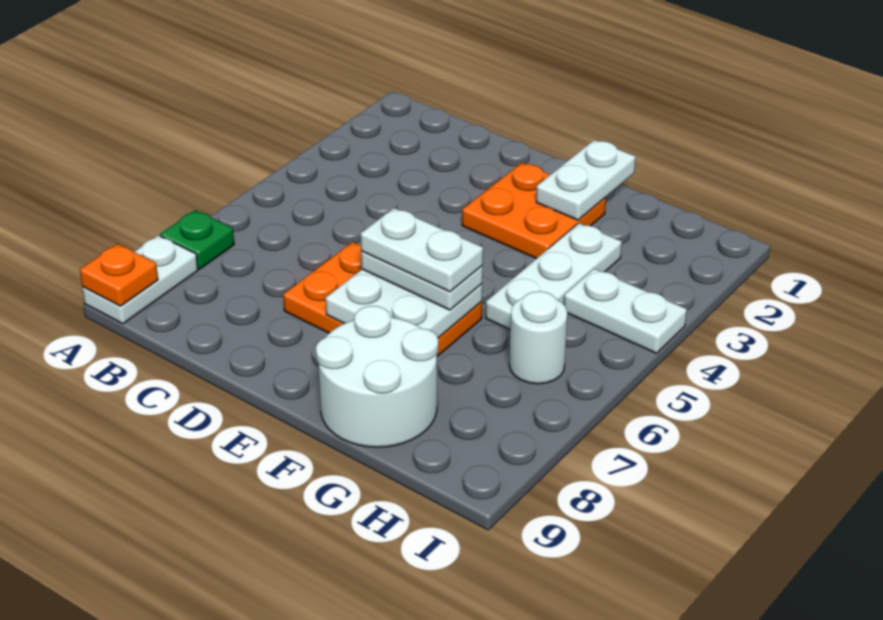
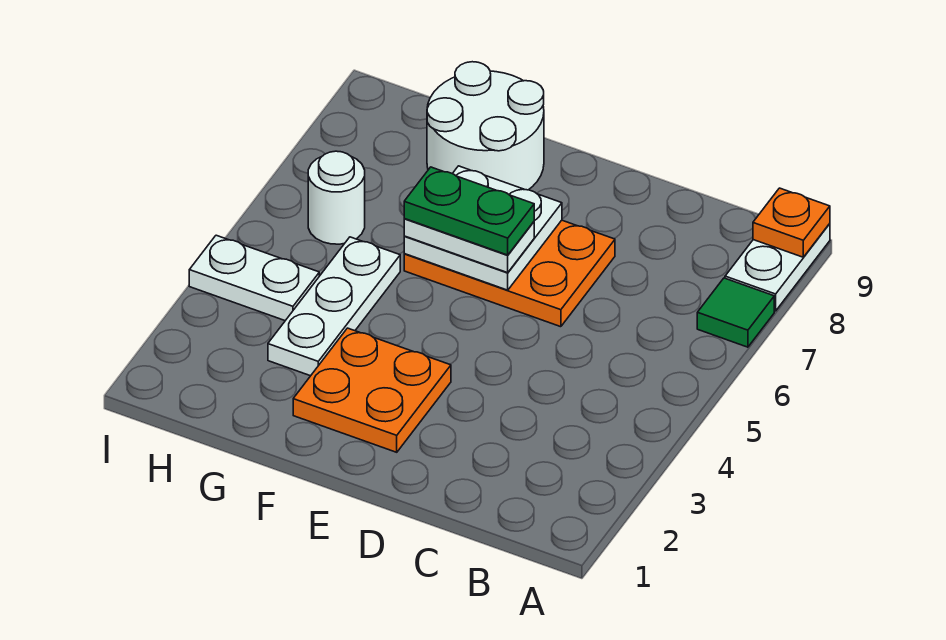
green plate A7 level 1 -> green tile A7 level 1
white plate E6:F6 level 4 -> green plate E6:F6 level 4
white plate F1:F2 level 2 -> none

